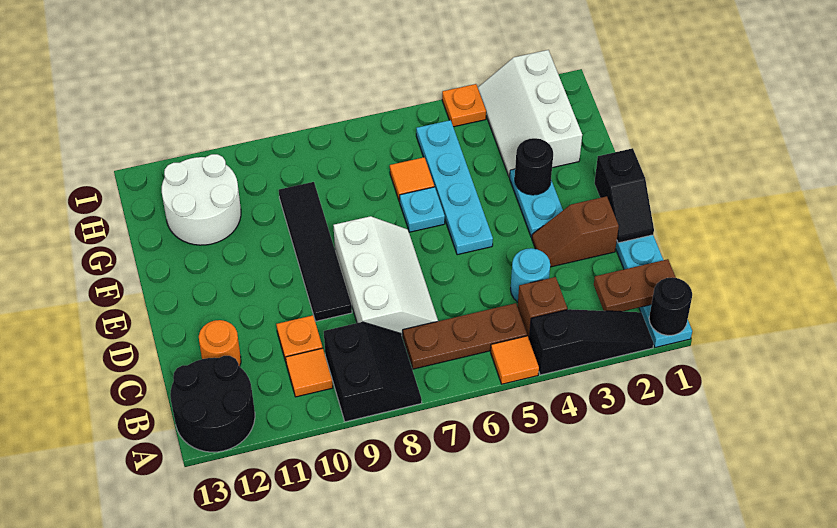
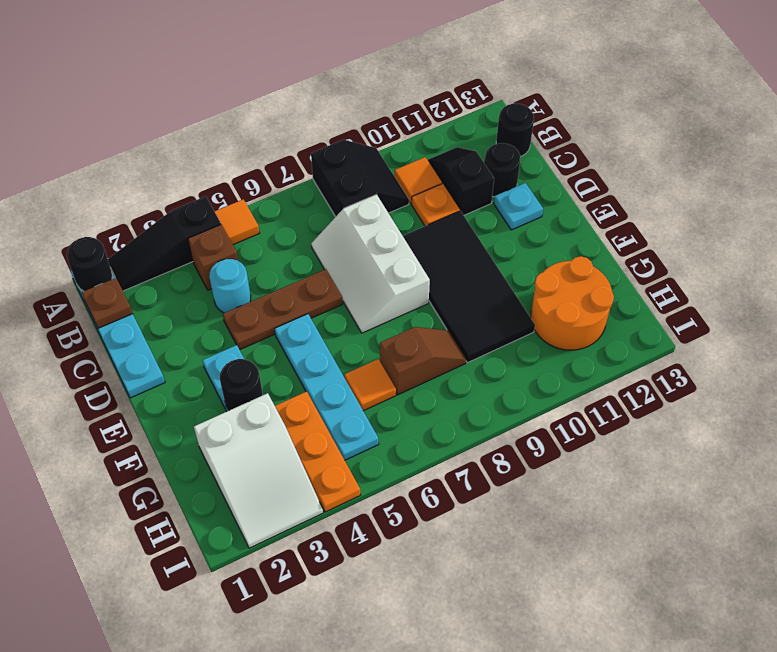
black slope A8:B9 level 1 top 9 -> black slope A8:B9 level 1 top 8
black round brick A12:B13 level 1 -> black round brick B13 level 1
brown plate B1:B2 level 2 -> brown plate B1 level 2
brown plate B5:B7 level 1 -> brown plate D4:D6 level 1
orange round brick C12 level 1 -> black round brick C12 level 1
black slope D1:E1 level 2 top E -> black slope B11:C11 level 1 top C
brown slope D2:D3 level 1 top 2 -> brown slope G7:G8 level 1 top 7
black tile D9:G9 level 1 -> black tile D9:G10 level 1
cyan plate F6 level 1 -> cyan plate D12 level 1
white slope G2:I3 level 1 top 2 -> white slope G2:I3 level 1 top G
white round brick G11:H12 level 1 -> orange round brick G11:H12 level 1
orange plate I4 level 1 -> orange plate G4:I4 level 1

